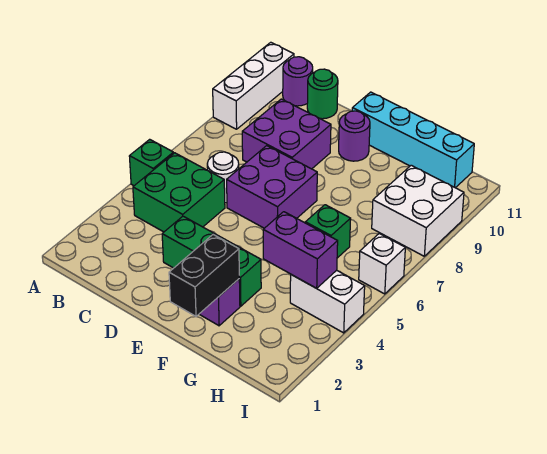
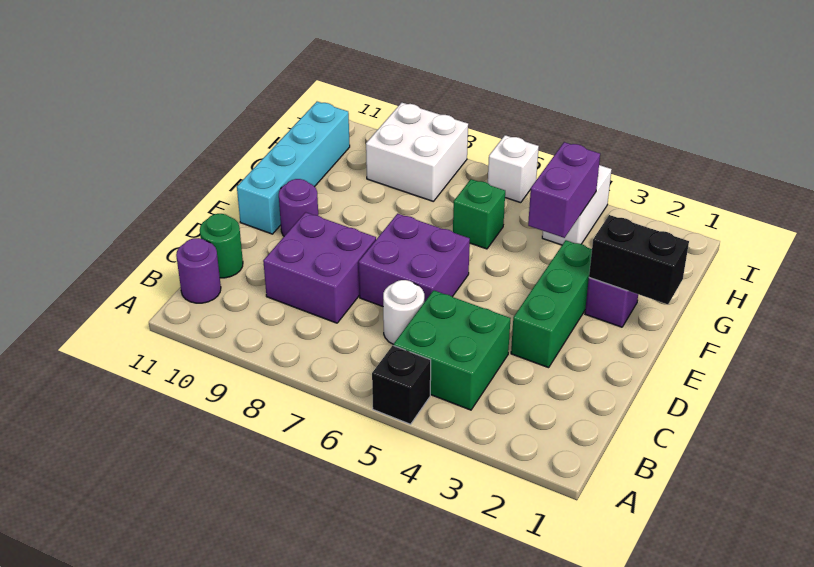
green brick A5 level 1 -> black brick A5 level 1
white brick A9:A11 level 1 -> none

